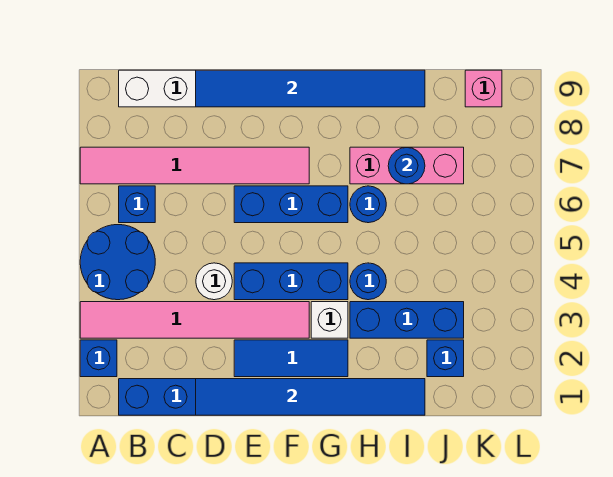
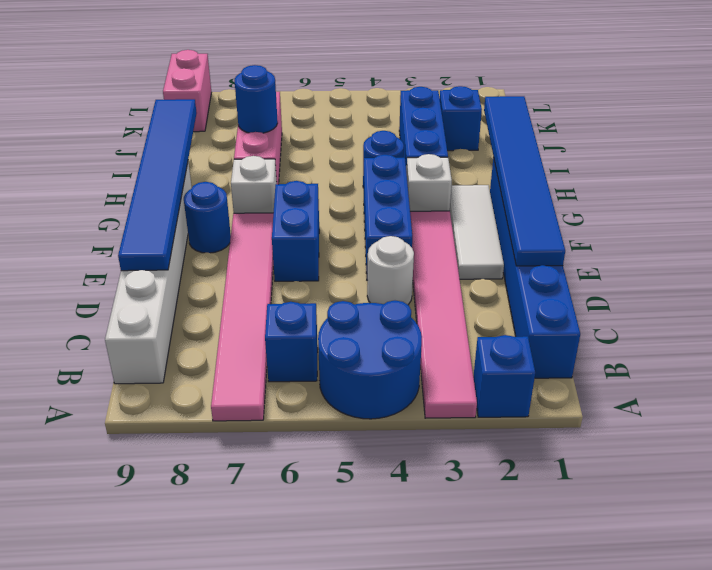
blue tile E2:G2 level 1 -> white tile E2:G2 level 1
blue brick E6:G6 level 1 -> blue brick E6:F6 level 1
none -> white brick G7 level 1
blue round brick H6 level 1 -> blue round brick F8 level 1
pink brick K9 level 1 -> pink brick K9:L9 level 1

